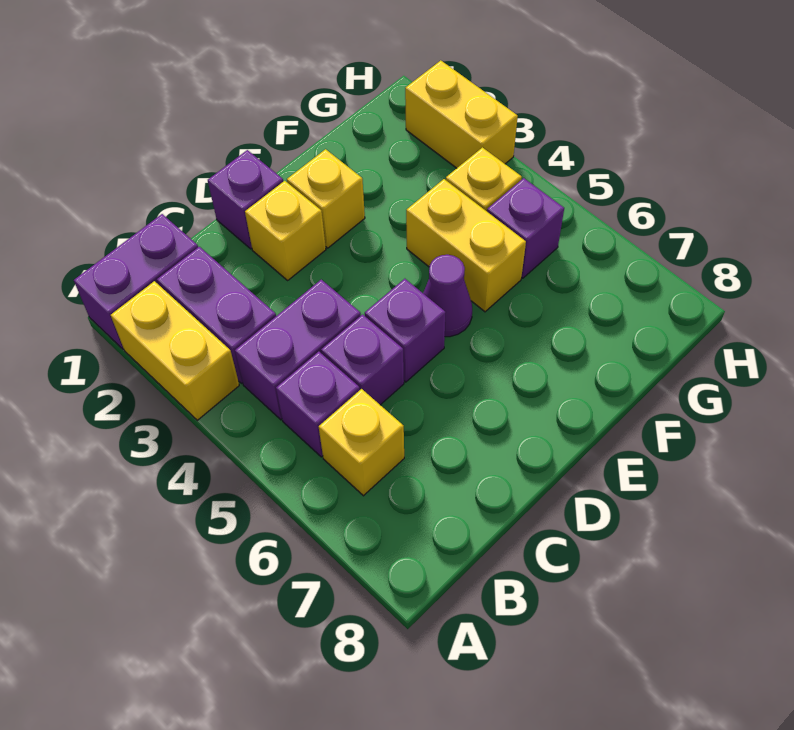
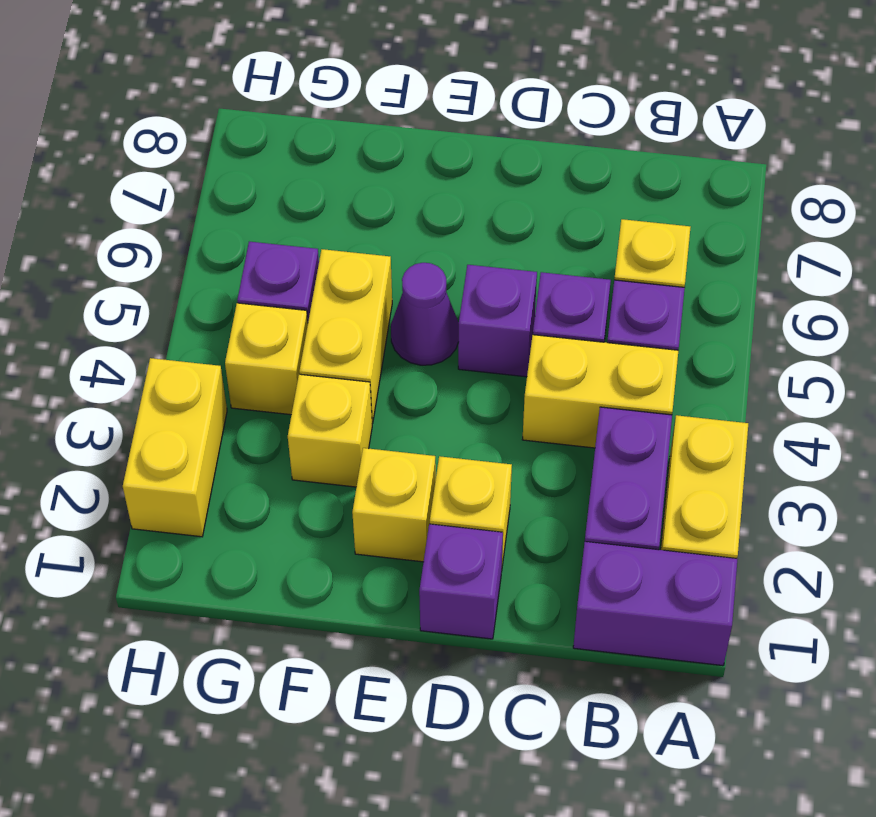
purple brick B4:C4 level 1 -> yellow brick B4:C4 level 1
none -> yellow brick F3 level 1

